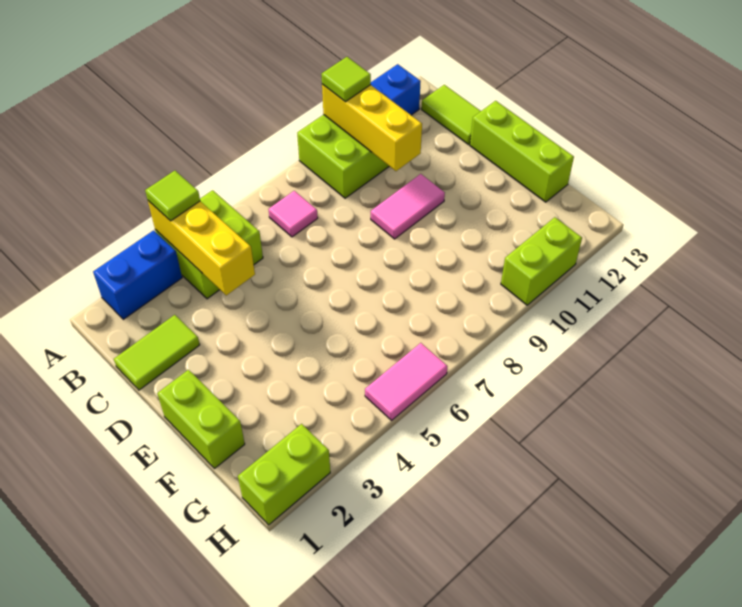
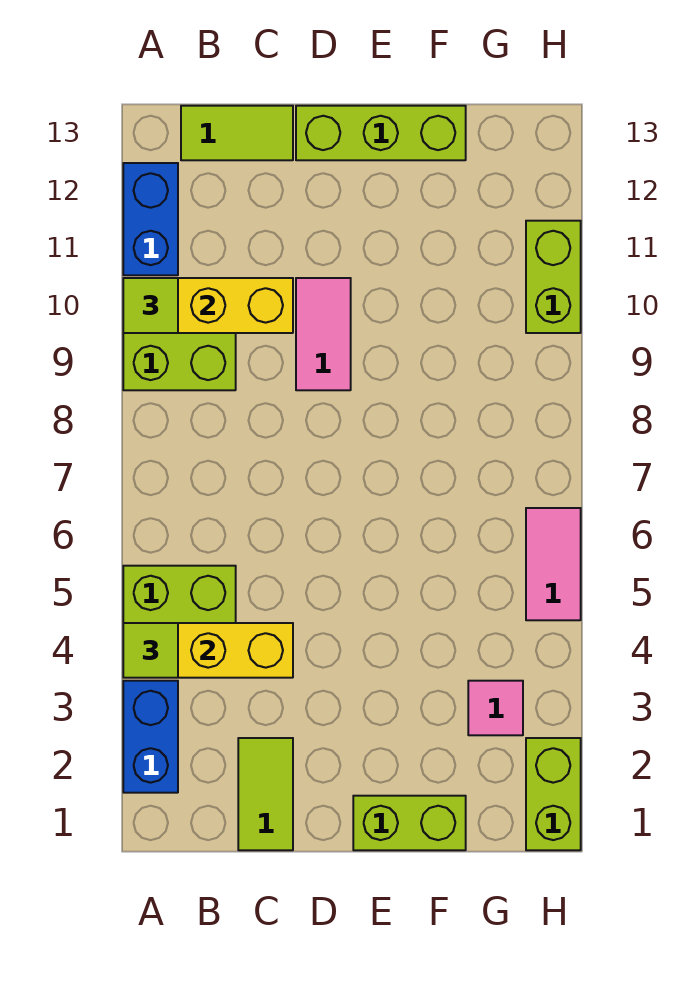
pink tile B7 level 1 -> pink tile G3 level 1

